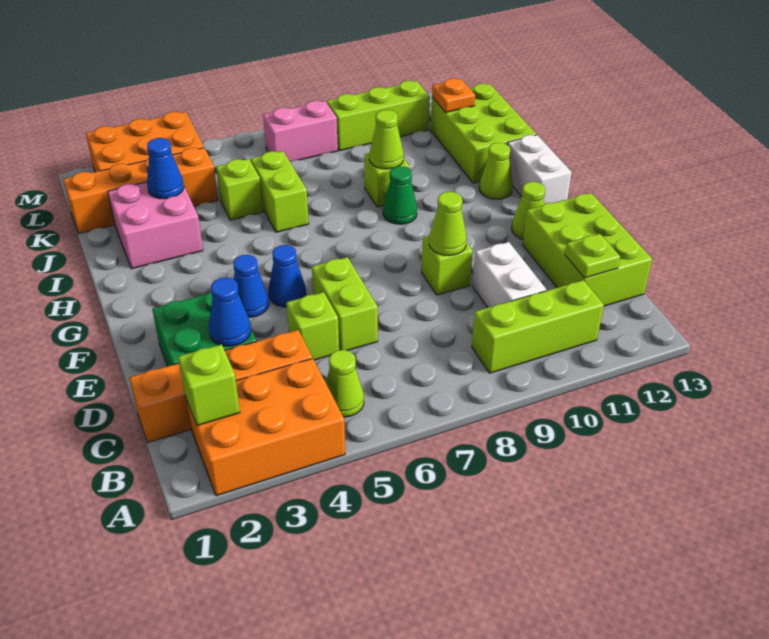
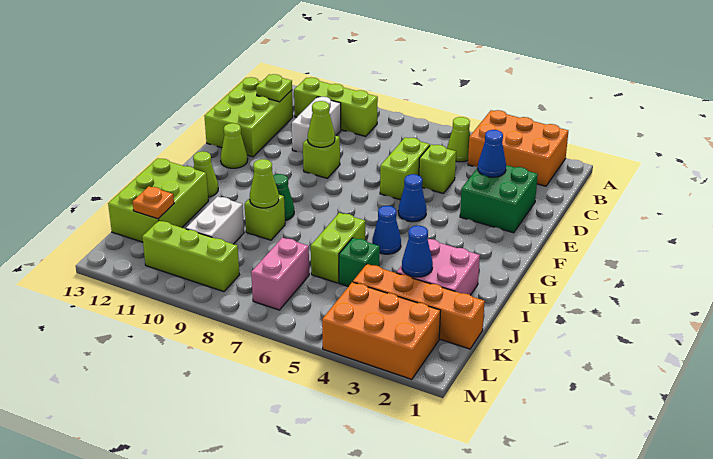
lime brick B2 level 2 -> none
orange brick C1:C4 level 1 -> none
blue cone F4 level 1 -> blue cone H5 level 1
white brick G13:H13 level 1 -> white brick J10:K10 level 1
lime brick J5 level 1 -> green brick J5 level 1
pink brick L7:L8 level 1 -> pink brick K7:L7 level 1

